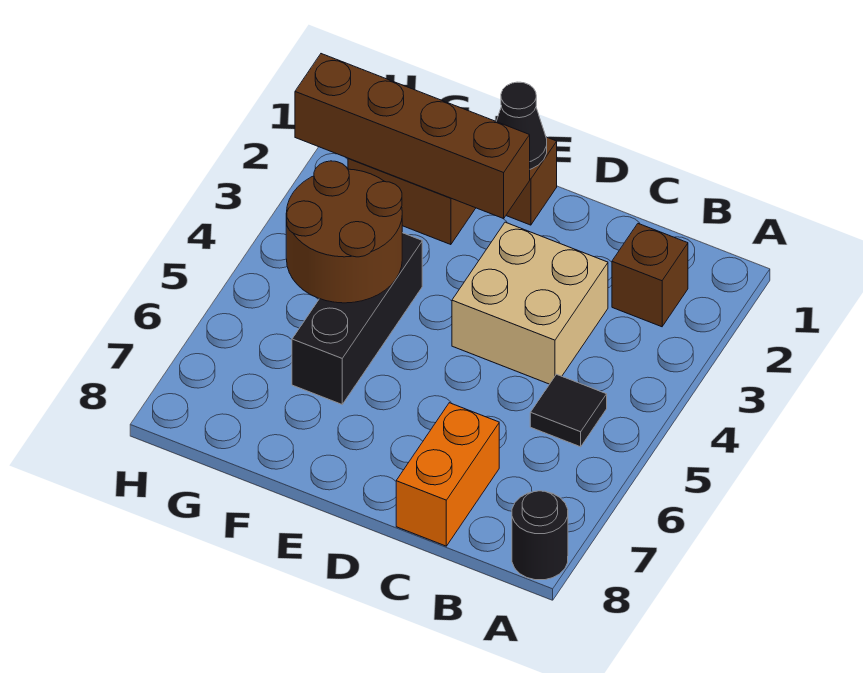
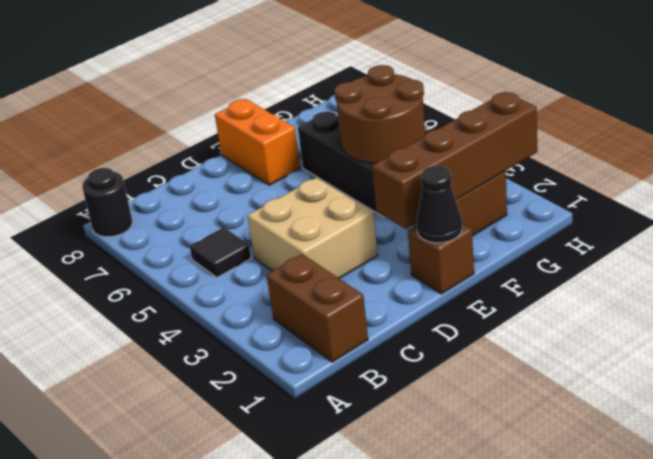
brown brick B2 level 1 -> brown brick B1:B2 level 1
orange brick C7:C8 level 1 -> orange brick E7:E8 level 1

